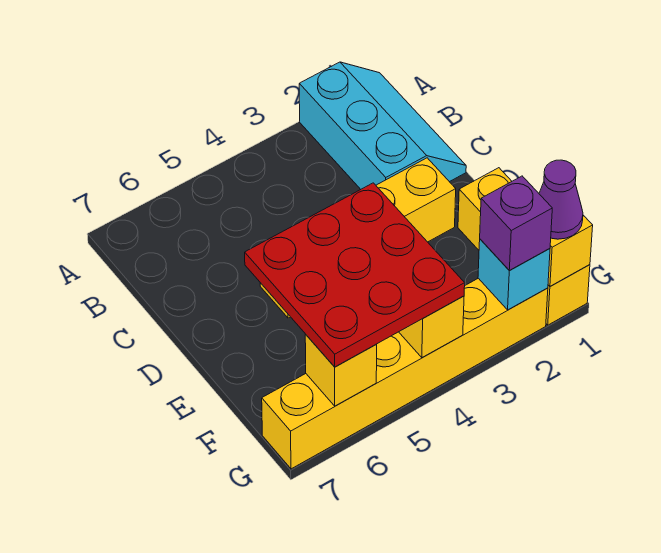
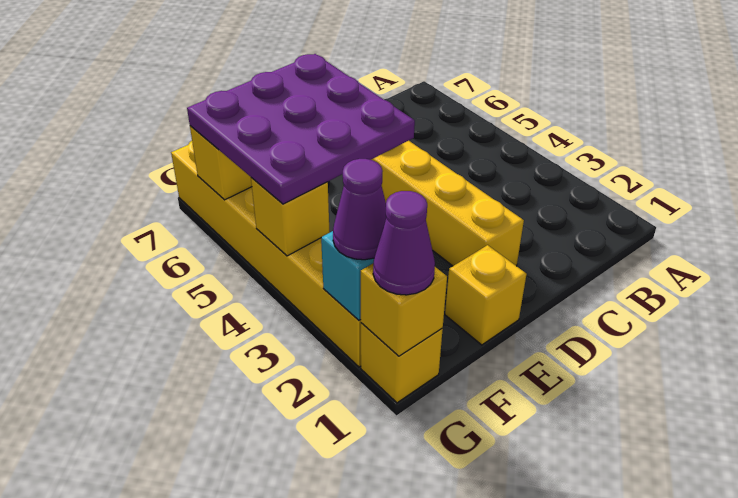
cyan slope A1:C2 level 1 top 2 -> none
red plate E4:G6 level 3 -> purple plate E4:G6 level 3
purple brick G2 level 3 -> purple cone G2 level 3

